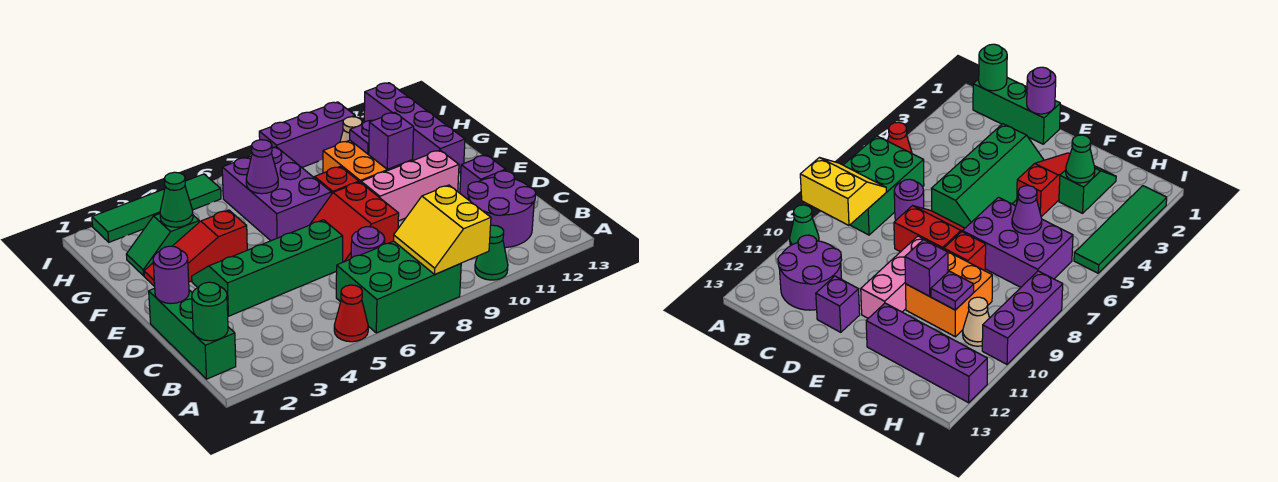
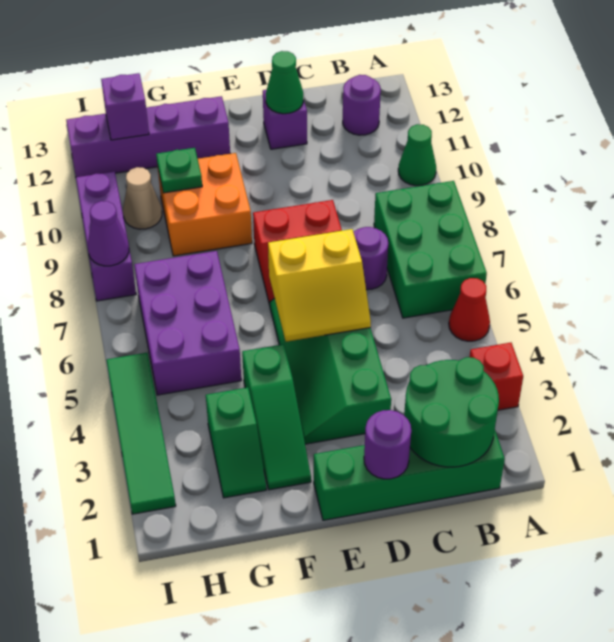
yellow slope A8:B9 level 2 top 9 -> yellow slope D5:E6 level 2 top 6
green brick B1:D1 level 1 -> green brick B1:E1 level 1
green round brick B1 level 2 -> green round brick B1:C2 level 2
purple round brick B11:C12 level 1 -> purple round brick B12 level 1
pink brick E9:E11 level 1 -> none
red slope F2:F4 level 1 top 4 -> green slope F2:F4 level 1 top 4
purple brick F6:H7 level 1 -> purple brick G5:H7 level 1
red brick F8 level 1 -> red brick A3 level 1
purple brick F10 level 2 -> purple brick H12 level 2
green cone G3 level 2 -> green cone D12 level 2
purple cone G6 level 2 -> purple cone I8 level 2
purple plate G10 level 2 -> green plate G10 level 2

